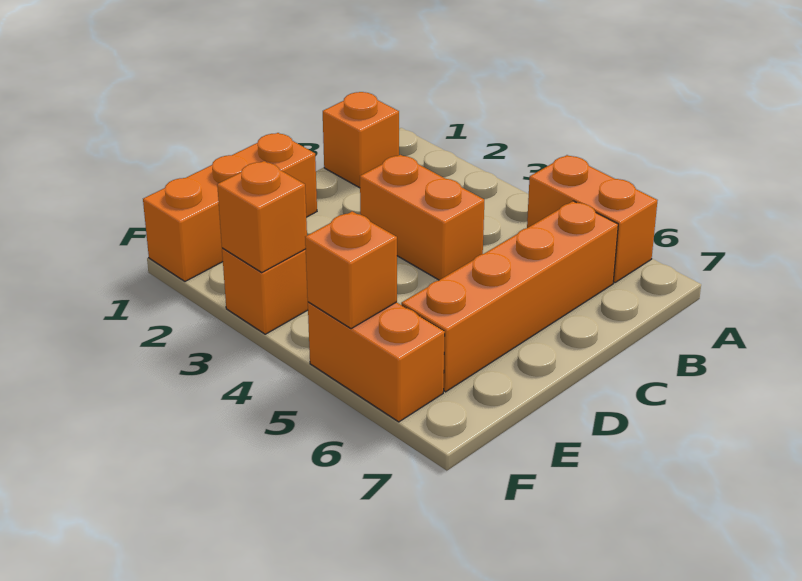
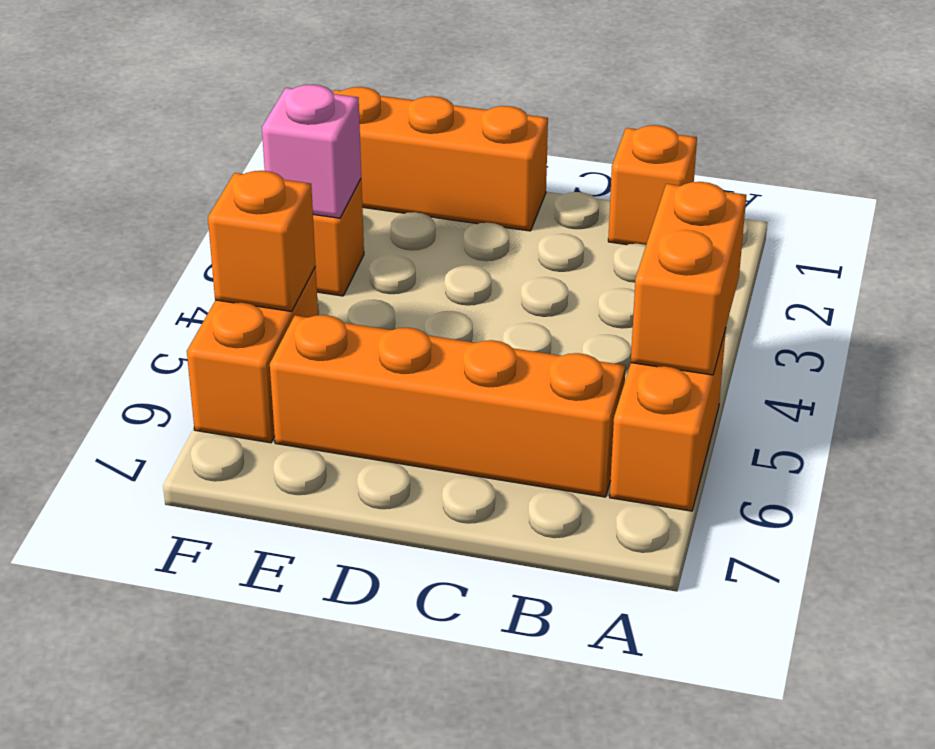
orange brick C3:C4 level 1 -> orange brick A4:A5 level 2
orange brick F3 level 2 -> pink brick F3 level 2

